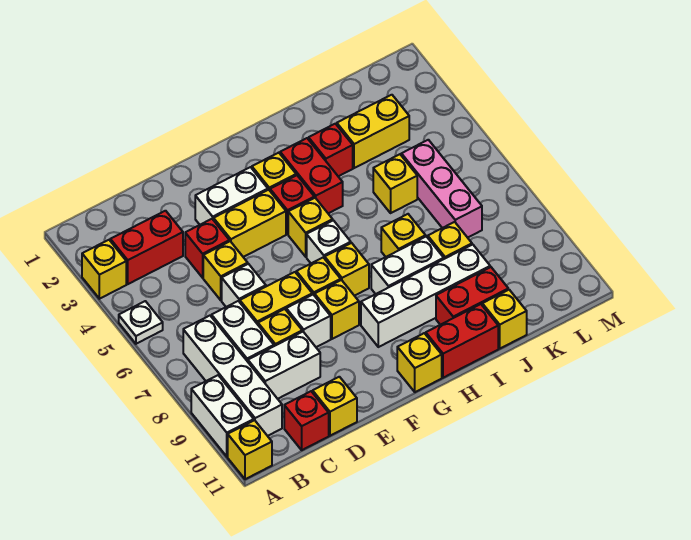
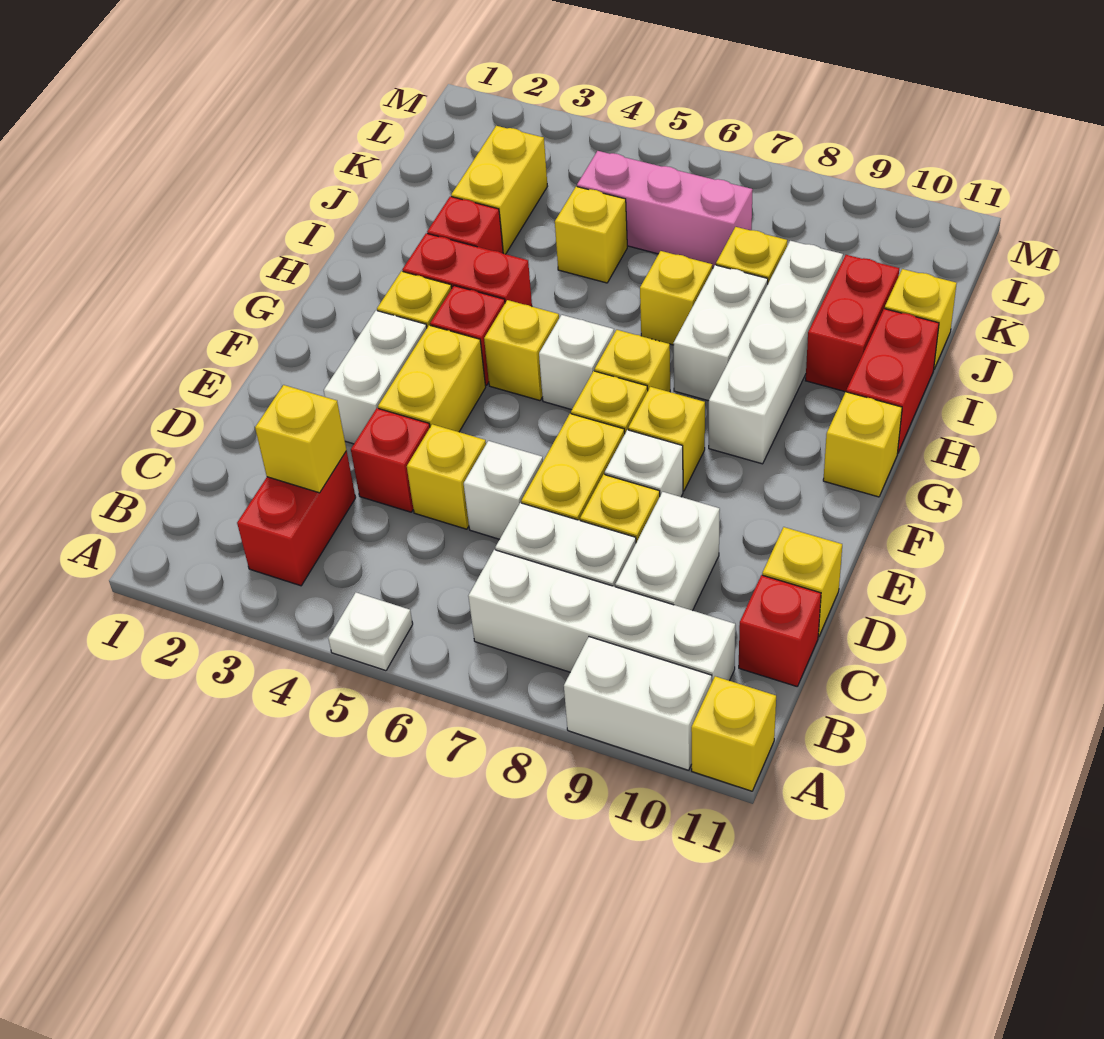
yellow brick A3 level 1 -> yellow brick C3 level 2

